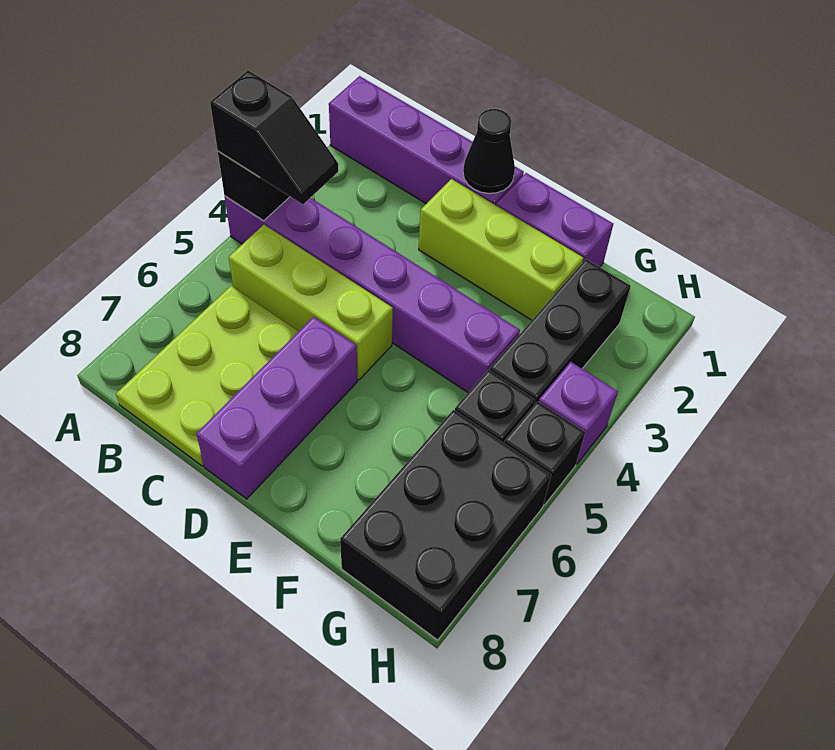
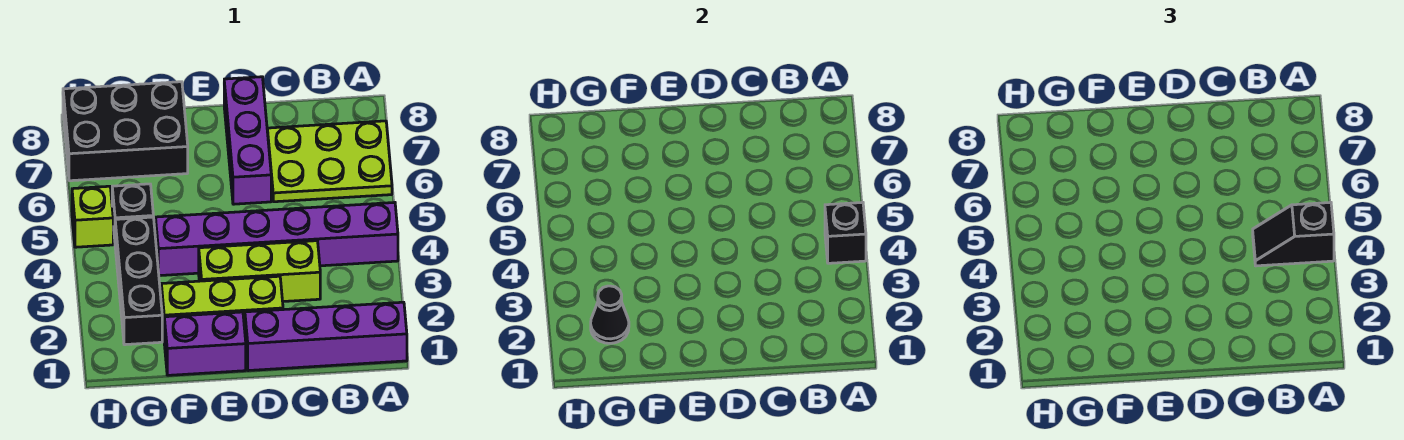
lime brick B5:D5 level 1 -> lime brick C3:E3 level 1
lime plate B6:C8 level 1 -> lime plate A6:C7 level 1
black cone D1 level 2 -> black cone G2 level 2
black brick G6:H8 level 1 -> black brick F7:H8 level 1
purple brick H4 level 1 -> none
black brick H5 level 1 -> lime brick H5 level 1

